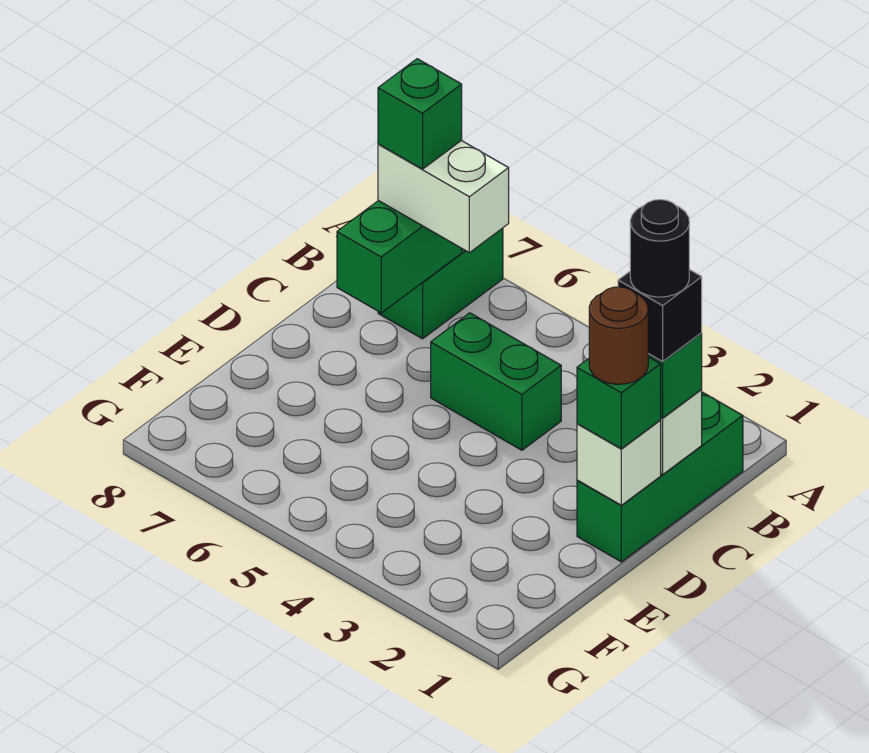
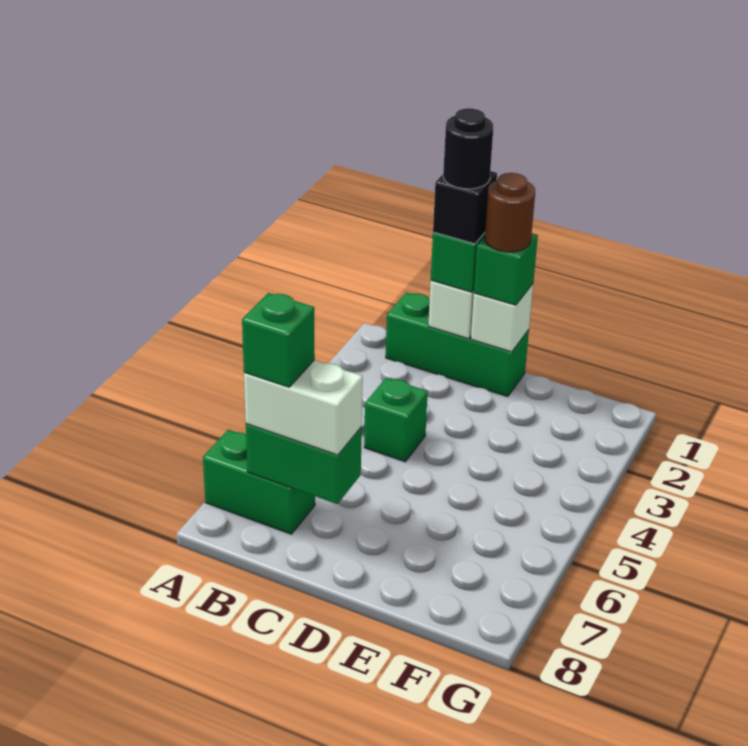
white brick B6:B7 level 3 -> white brick B7:C7 level 3
green brick C4:C5 level 1 -> green brick C4 level 1

